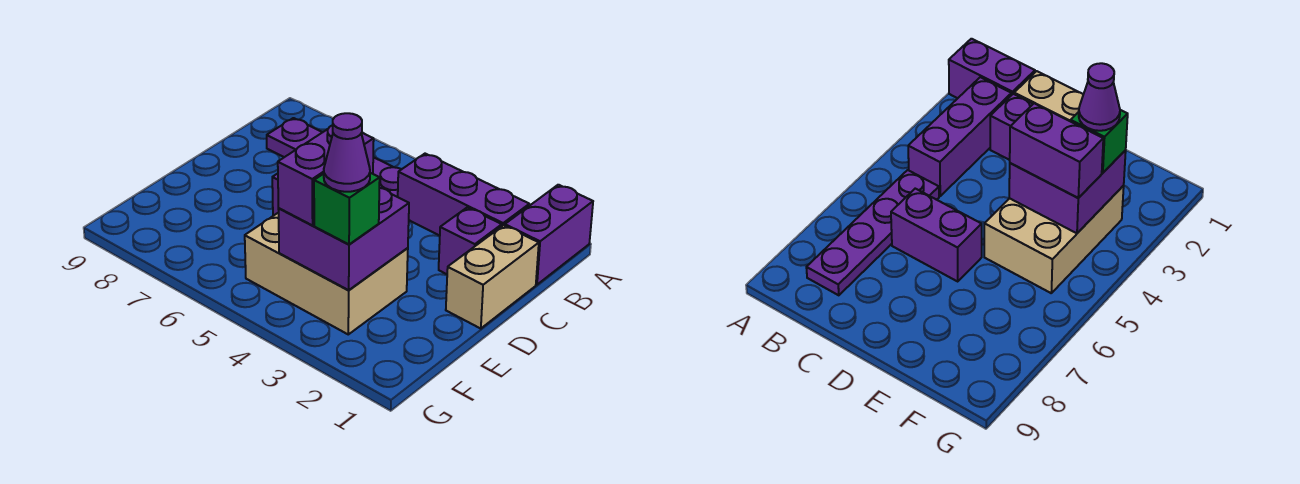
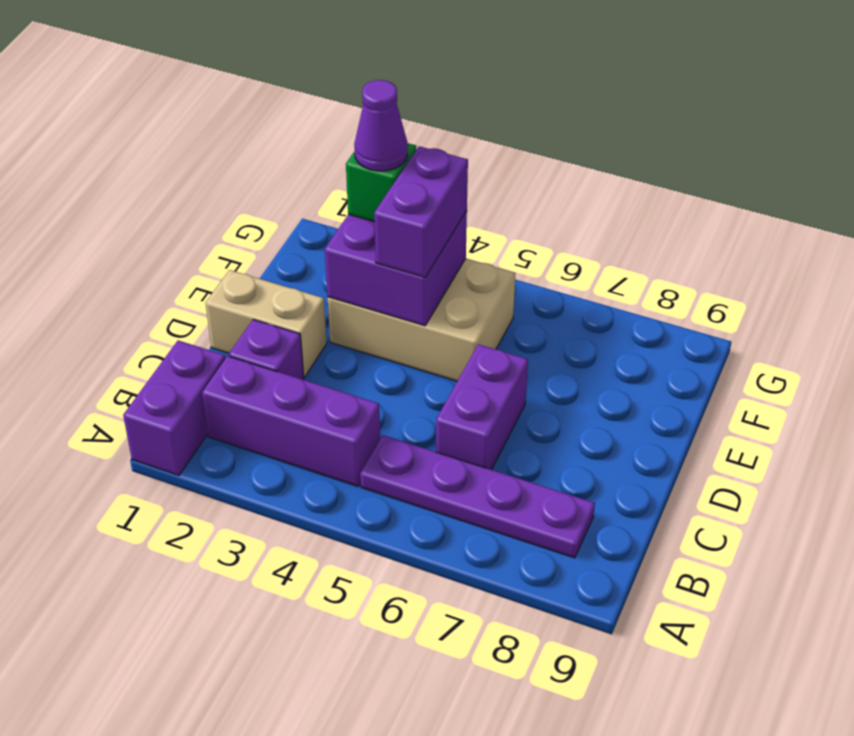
tan brick C1:D1 level 1 -> tan brick D1:D2 level 1

